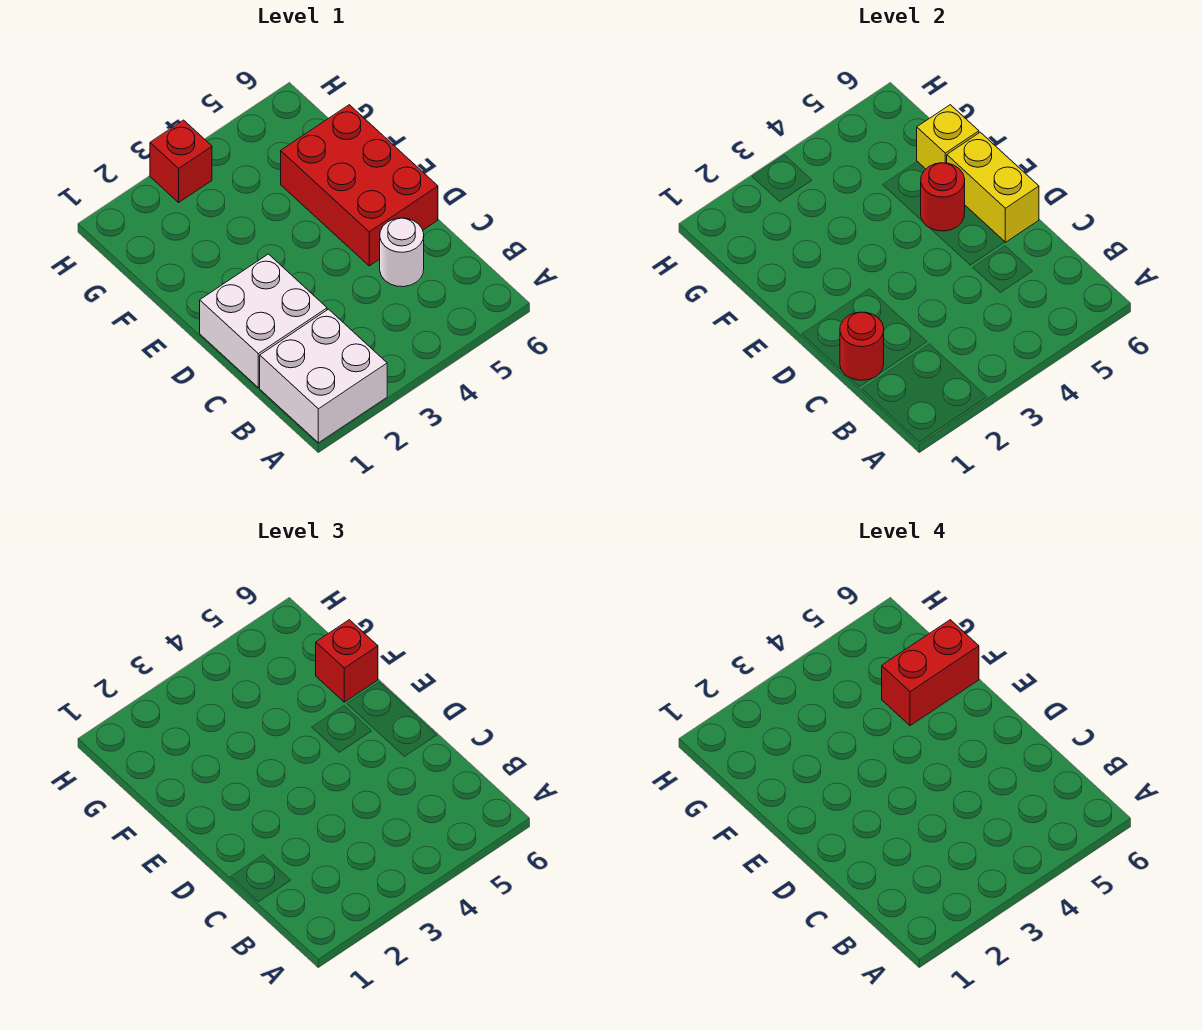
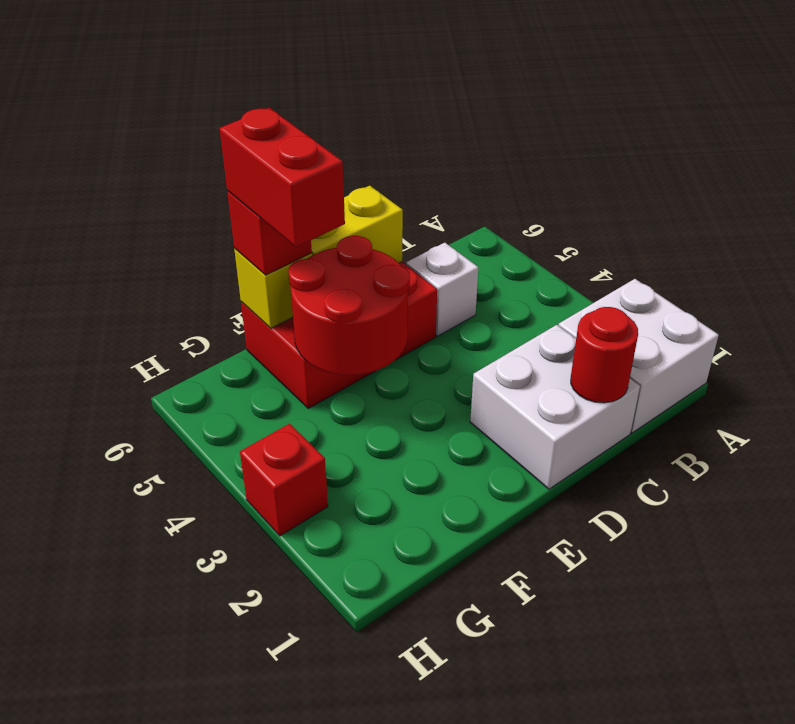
white round brick C5 level 1 -> white brick C5 level 1
red round brick E5 level 2 -> red round brick E4:F5 level 2

